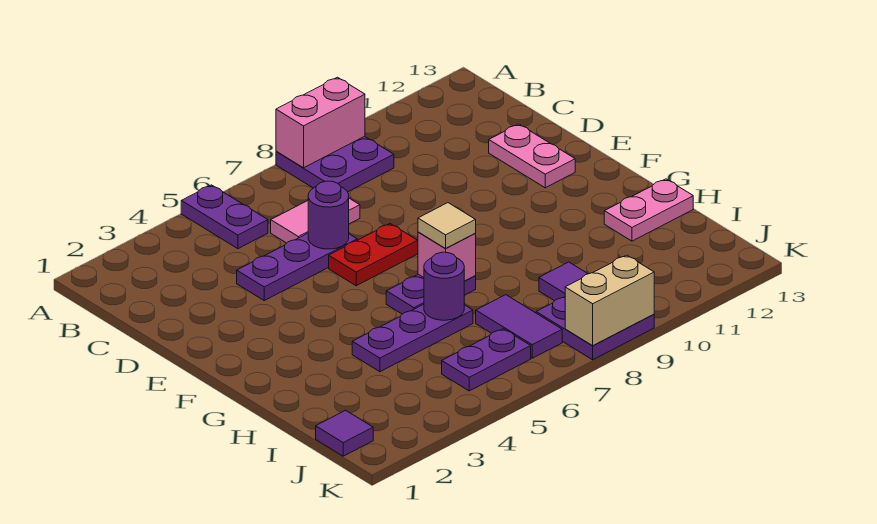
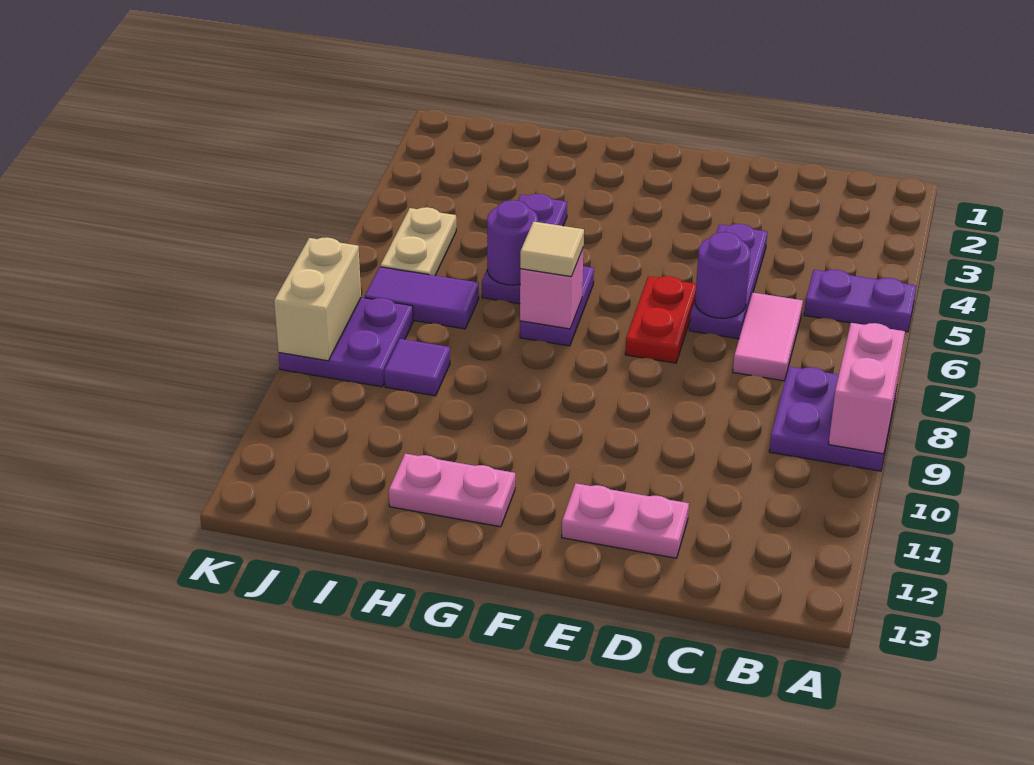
pink plate H12:H13 level 1 -> pink plate G12:H12 level 1
purple tile J1 level 1 -> none
purple plate J5:J6 level 1 -> tan plate J5:J6 level 1

